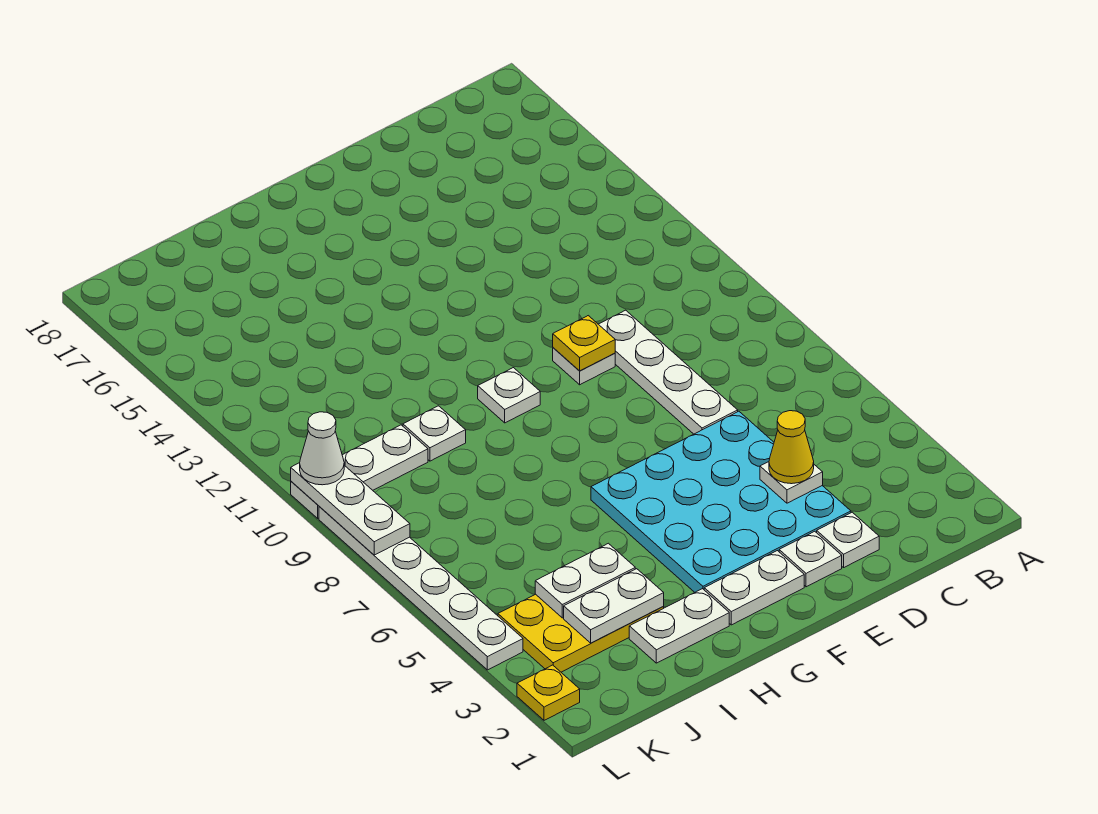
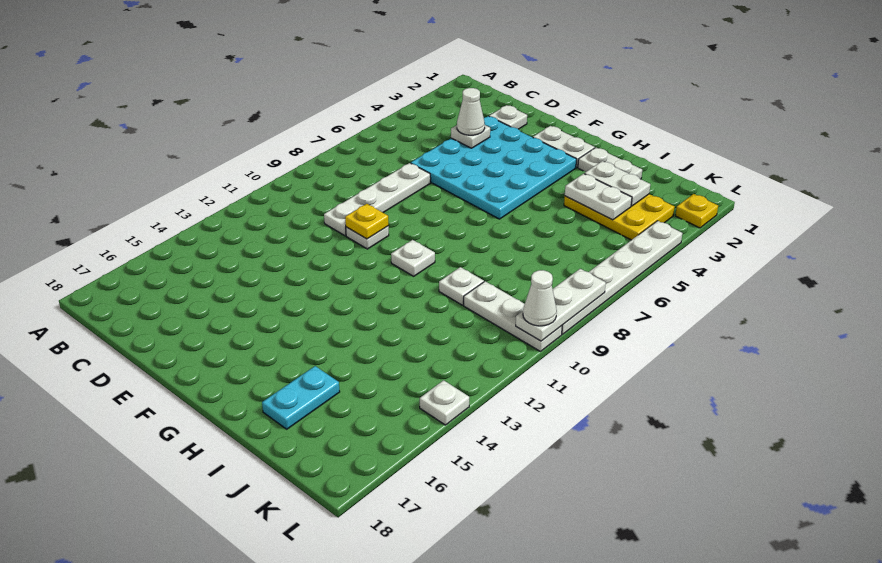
yellow cone D4 level 3 -> white cone D4 level 3
white plate E2 level 1 -> white plate L14 level 1
none -> cyan plate I16:I17 level 1

